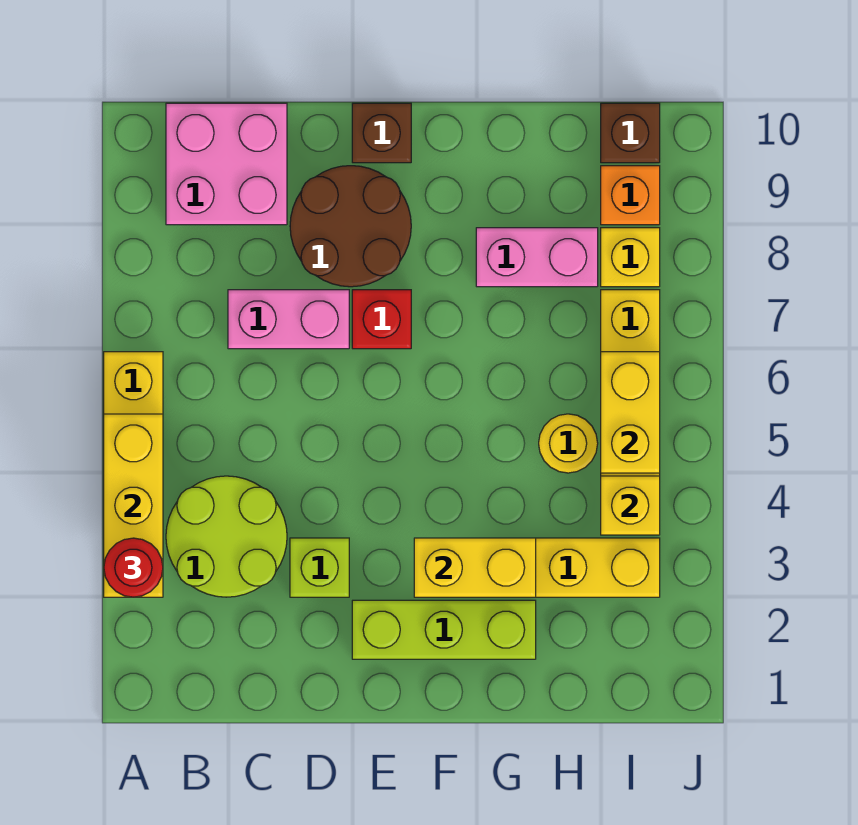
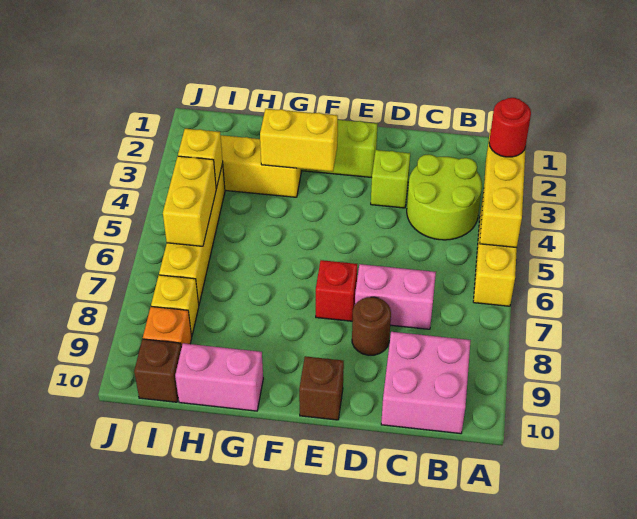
brown round brick D8:E9 level 1 -> brown round brick D8 level 1
pink brick G8:H8 level 1 -> pink brick G10:H10 level 1
yellow round brick H5 level 1 -> none

